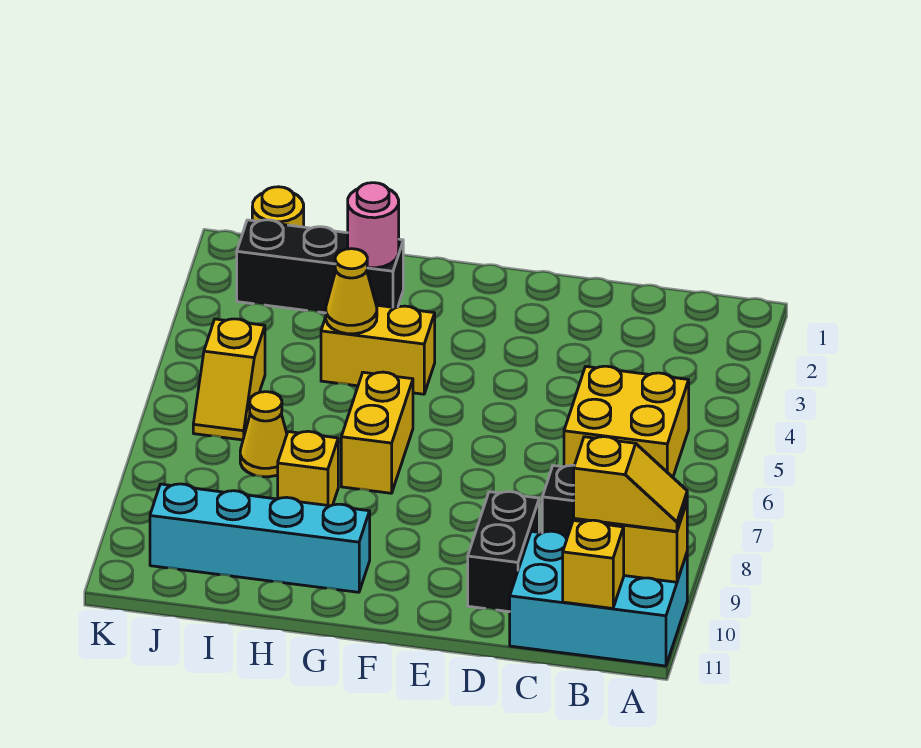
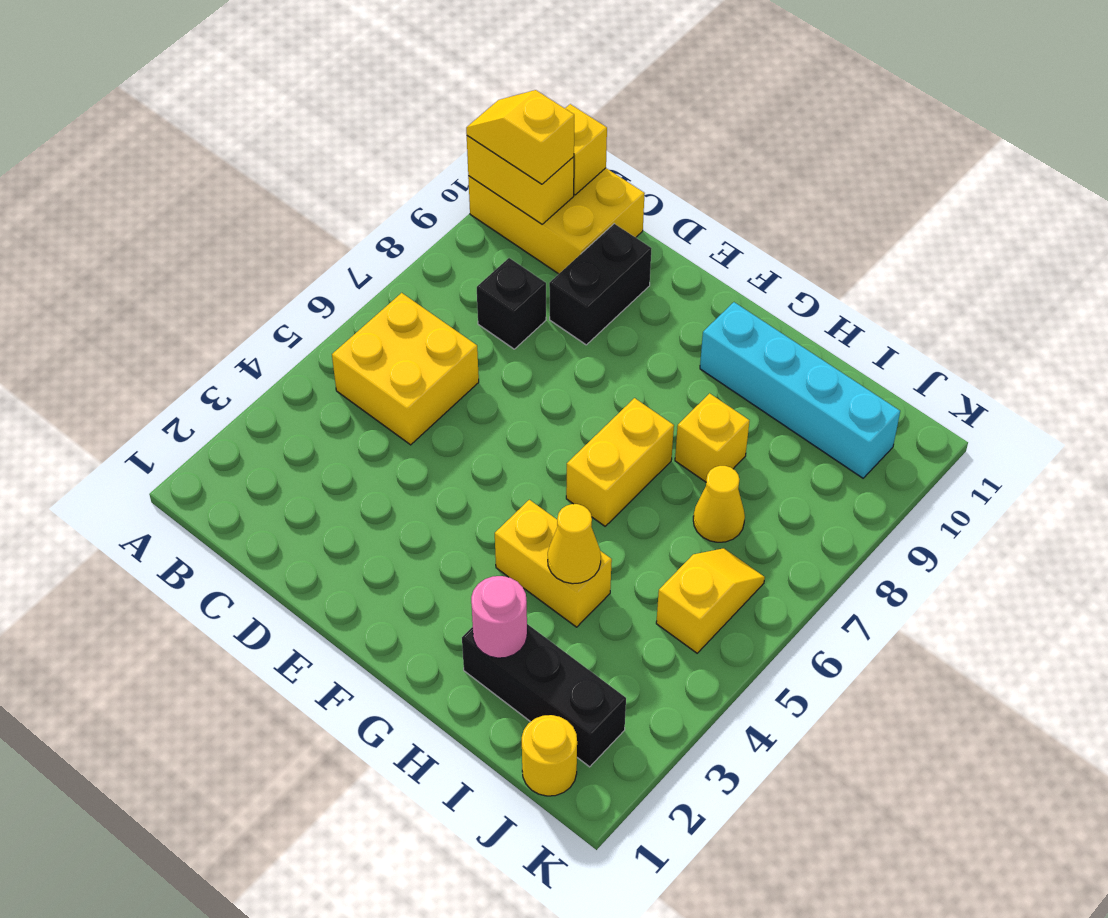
cyan brick A10:C11 level 1 -> yellow brick A10:C11 level 1

